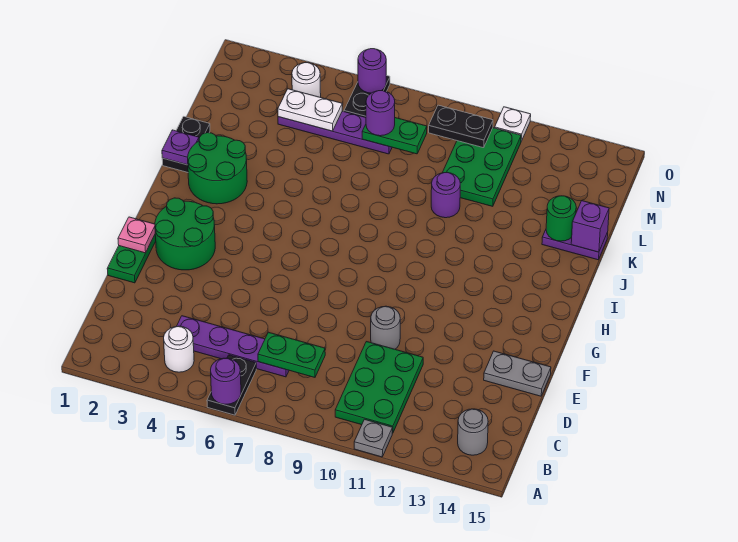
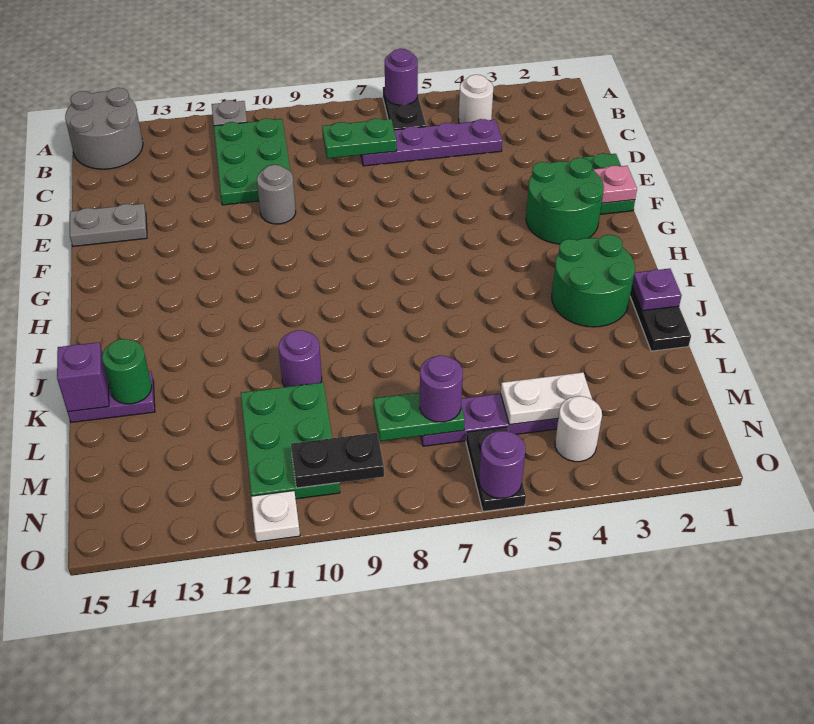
grey round brick B14 level 1 -> grey round brick A14:B15 level 1

